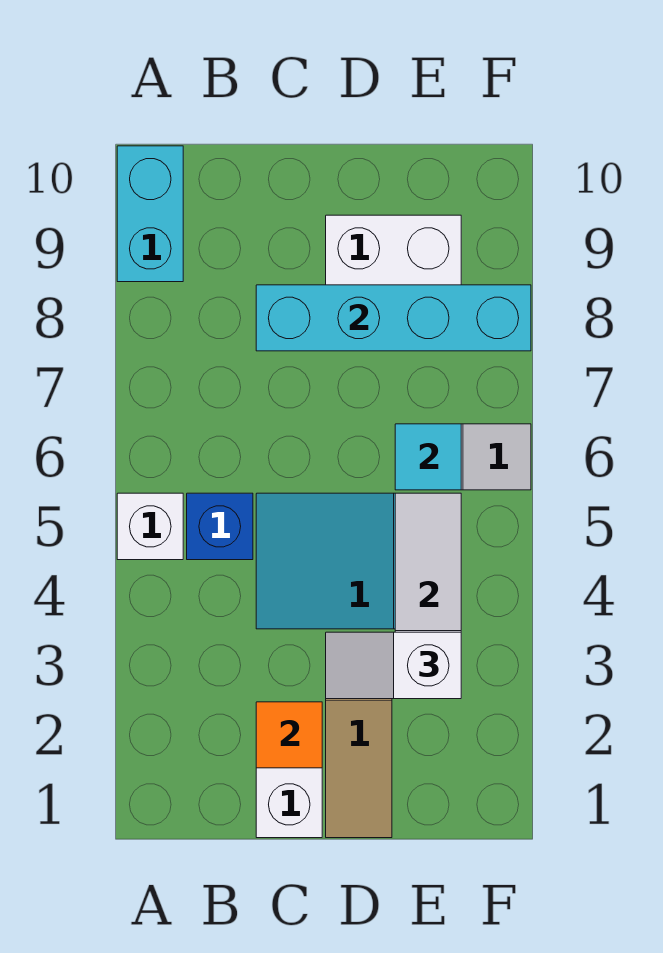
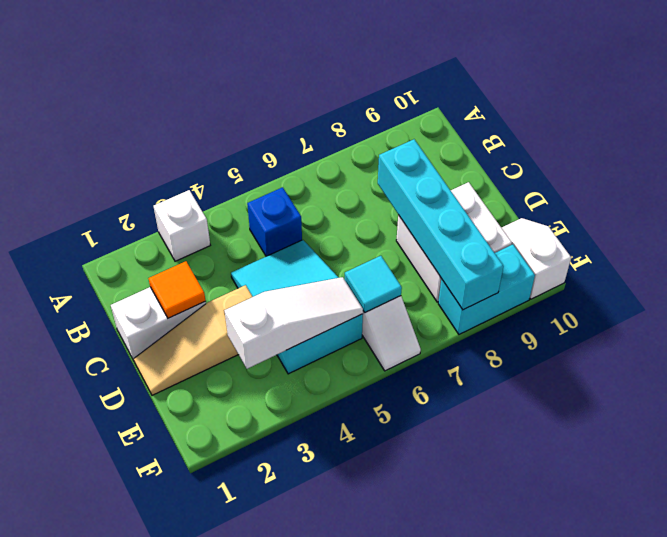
white brick A5 level 1 -> white brick A3 level 1
cyan brick A9:A10 level 1 -> cyan brick F8:F9 level 1
white slope D3:E3 level 3 top E -> white slope E10:F10 level 1 top F

